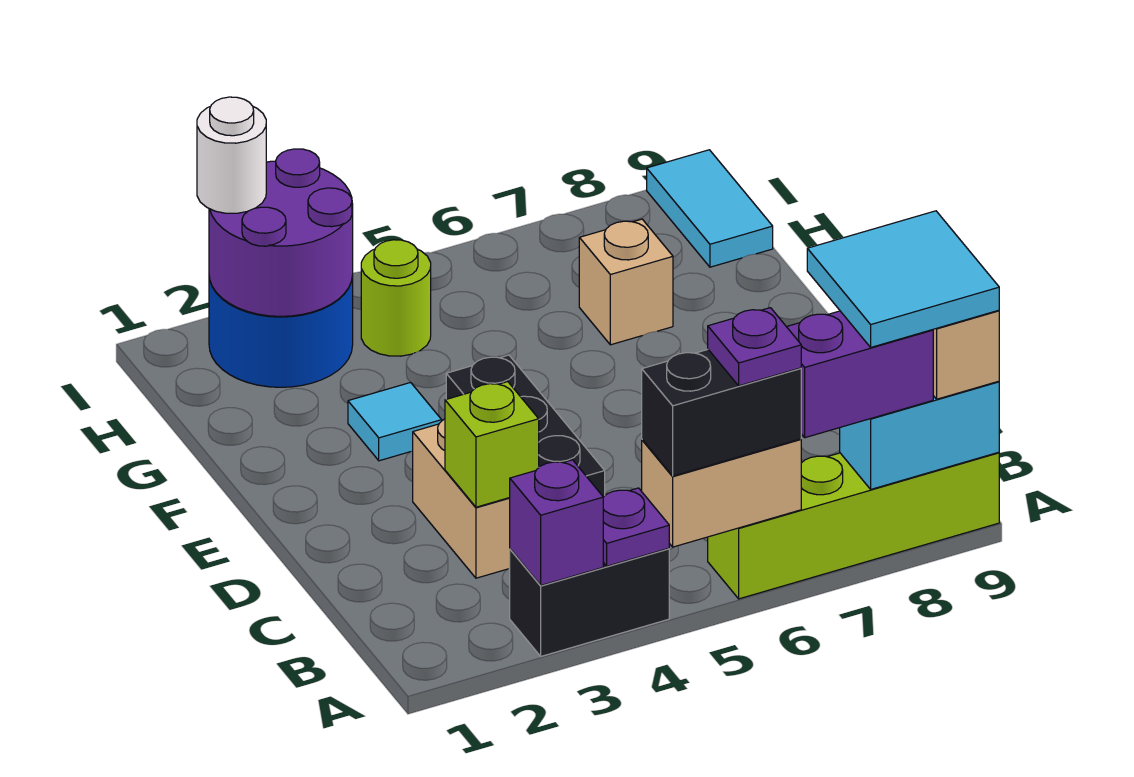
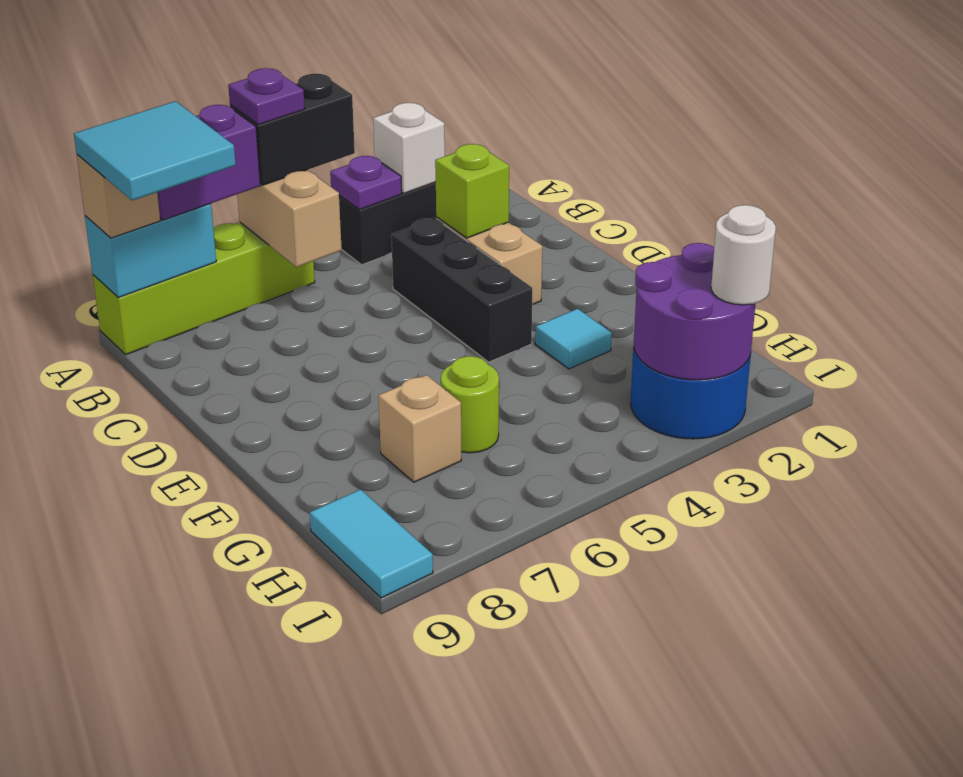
purple brick A3 level 2 -> white brick A3 level 2
tan brick A5:A6 level 2 -> tan brick A6:B6 level 2
lime round brick H4 level 1 -> lime round brick G6 level 1

